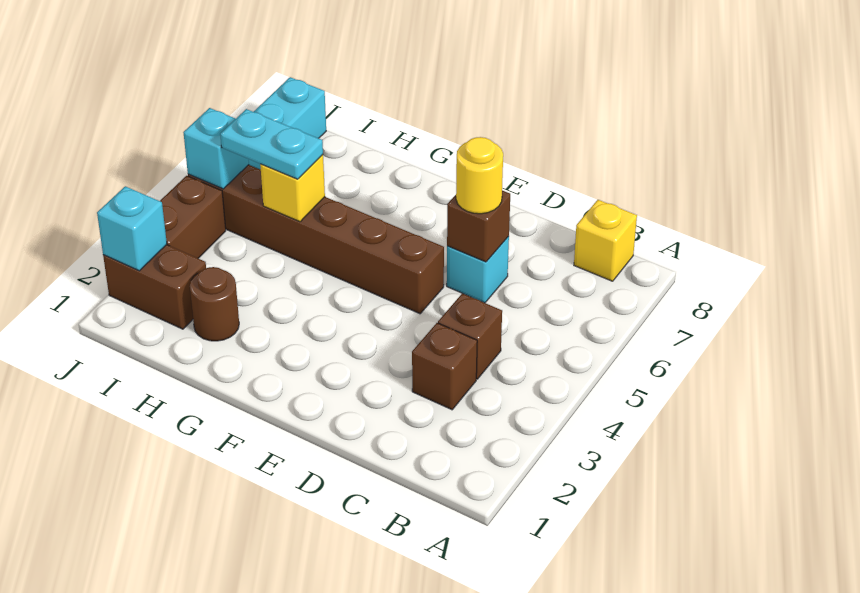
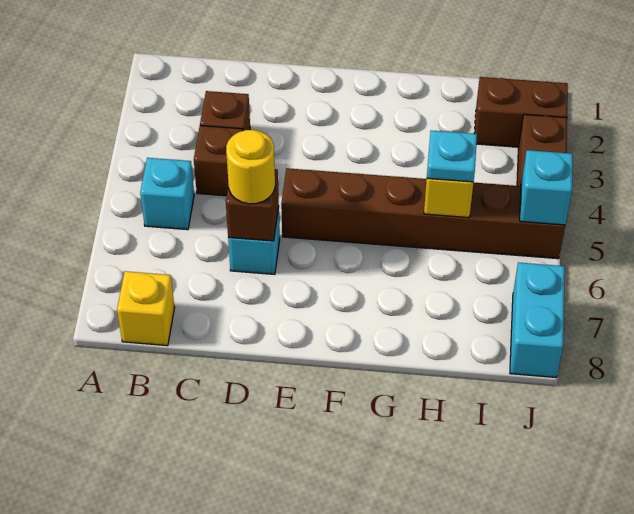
brown round brick H2 level 1 -> none
cyan plate H5:I5 level 3 -> cyan plate H5 level 3
cyan brick J2 level 2 -> cyan brick B5 level 1

